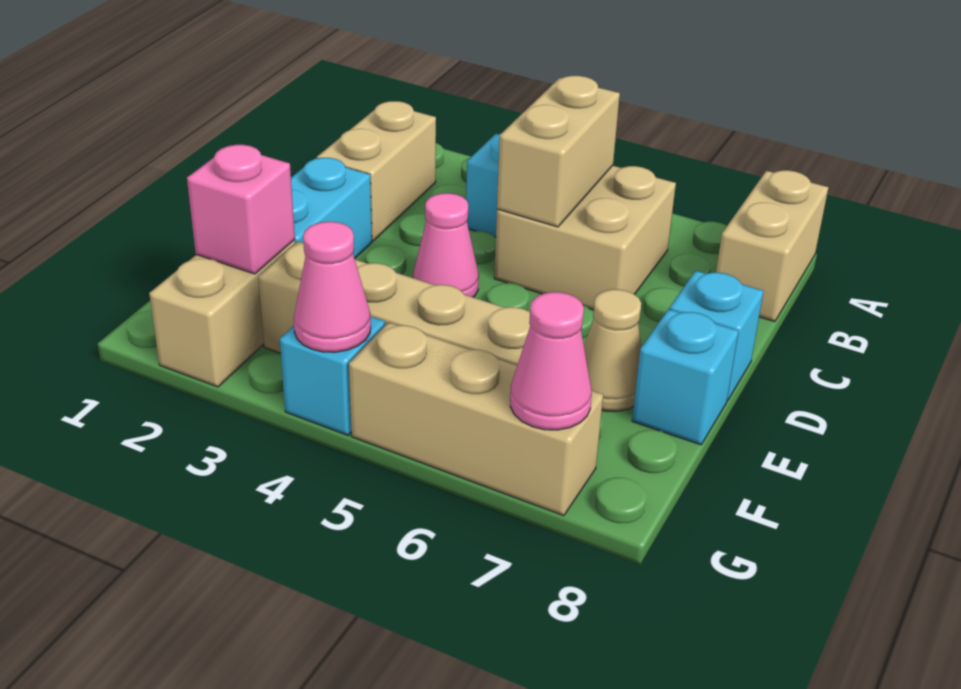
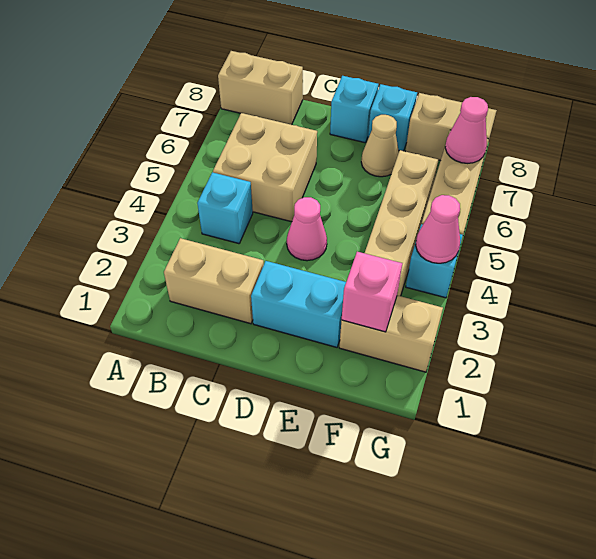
tan brick B5:C5 level 2 -> tan brick F8:G8 level 1

